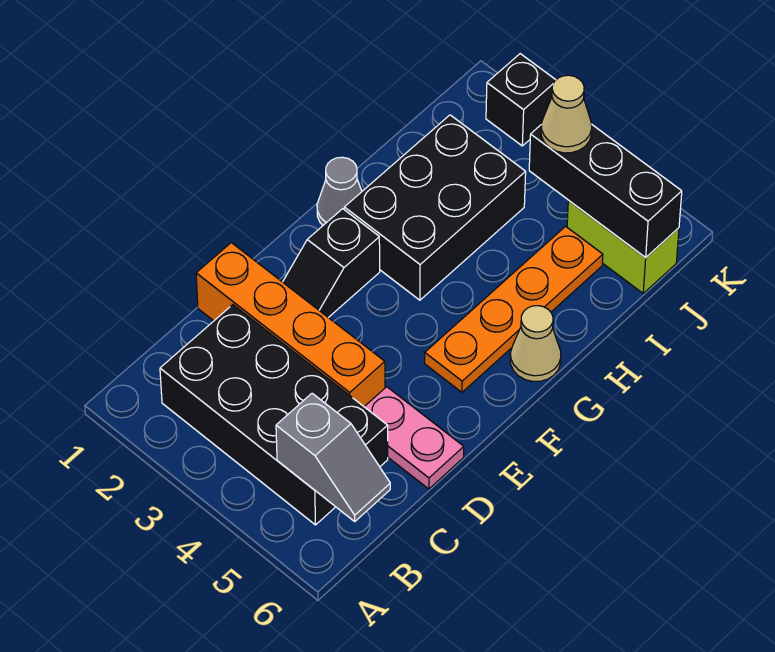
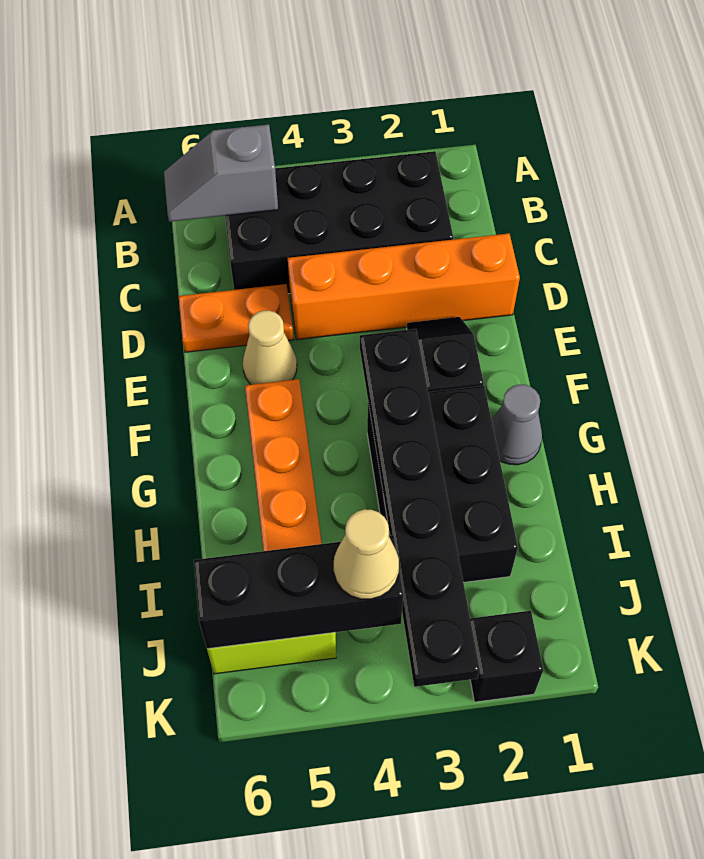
pink plate D5:D6 level 1 -> orange plate D5:D6 level 1
none -> black plate F3:K3 level 2
tan cone G6 level 1 -> tan cone E5 level 1

